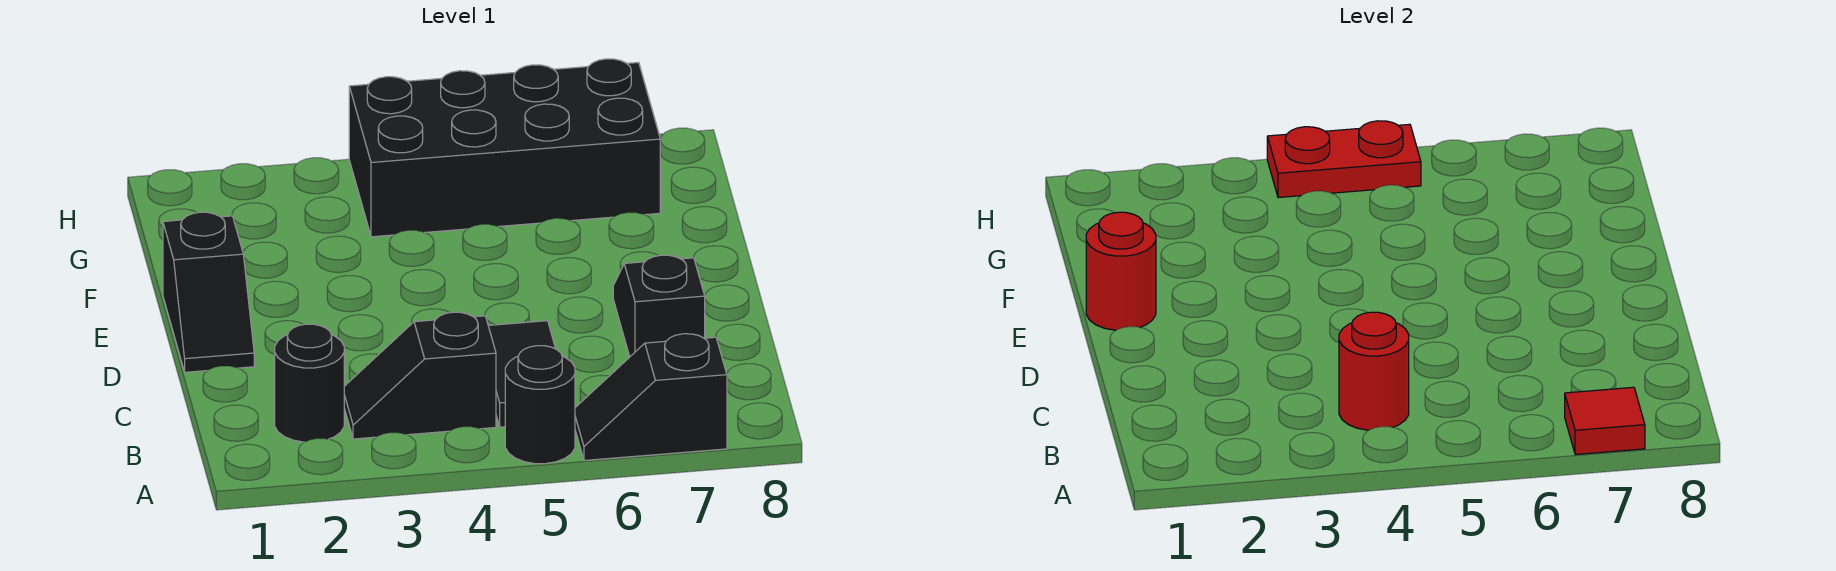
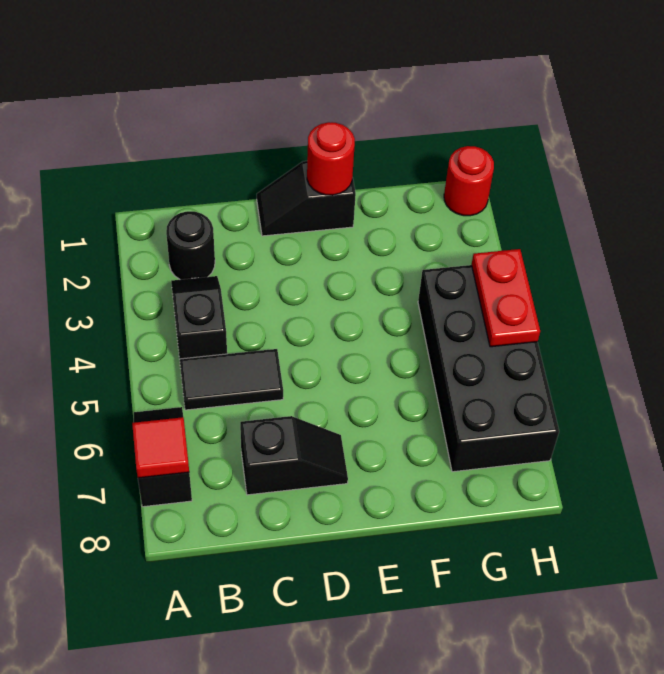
black round brick A5 level 1 -> none
red round brick B4 level 2 -> red round brick H1 level 1

